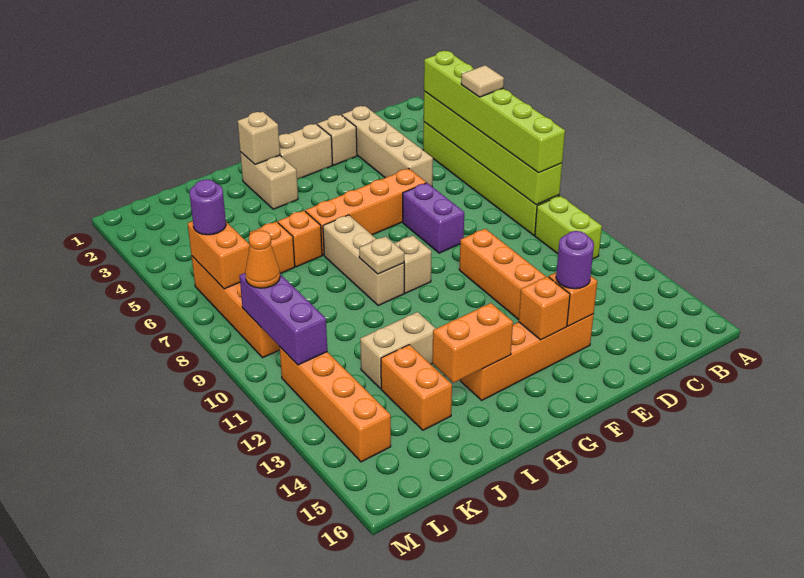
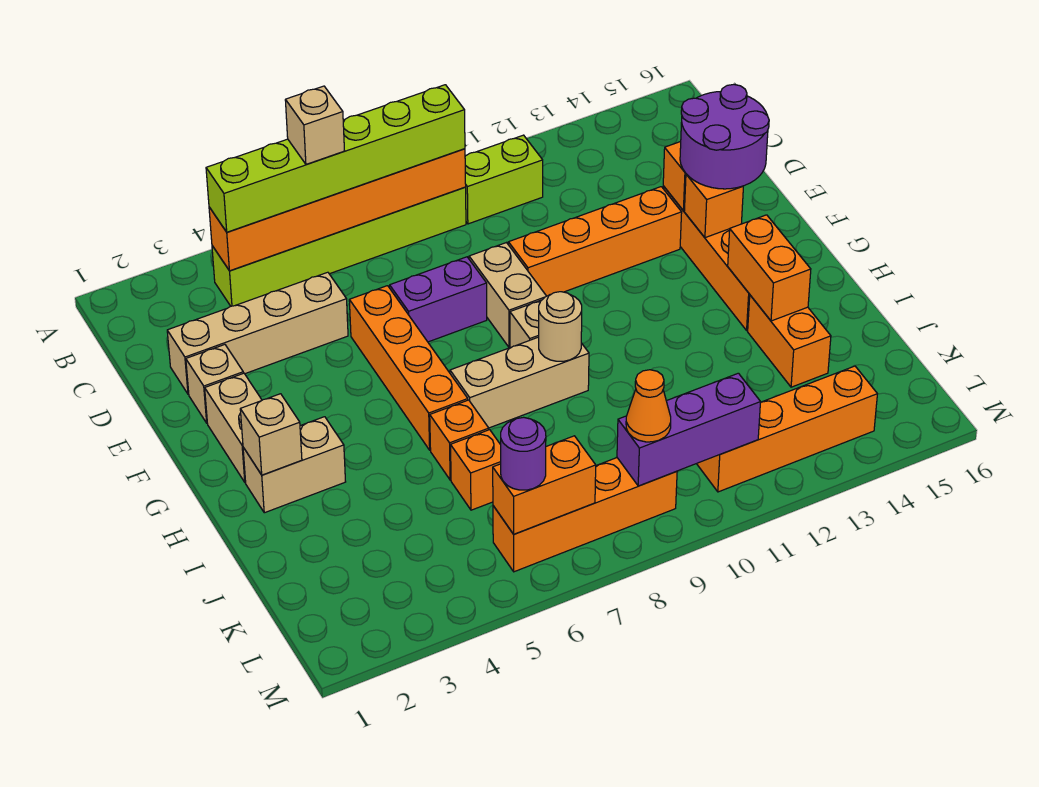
lime brick B4:B9 level 2 -> orange brick B4:B9 level 2
tan tile B6 level 4 -> tan brick B6 level 4
purple round brick E14 level 3 -> purple round brick E14:F15 level 3
tan plate H9 level 2 -> tan round brick H9 level 2
tan brick I12:J12 level 1 -> tan brick E9:F9 level 1
orange brick J13:J14 level 1 -> orange brick I14:J14 level 1

